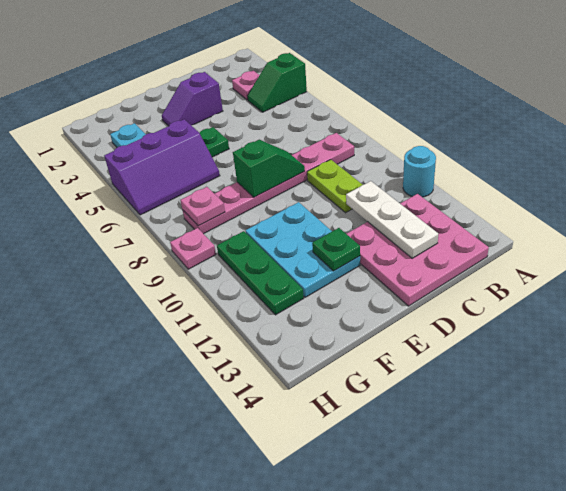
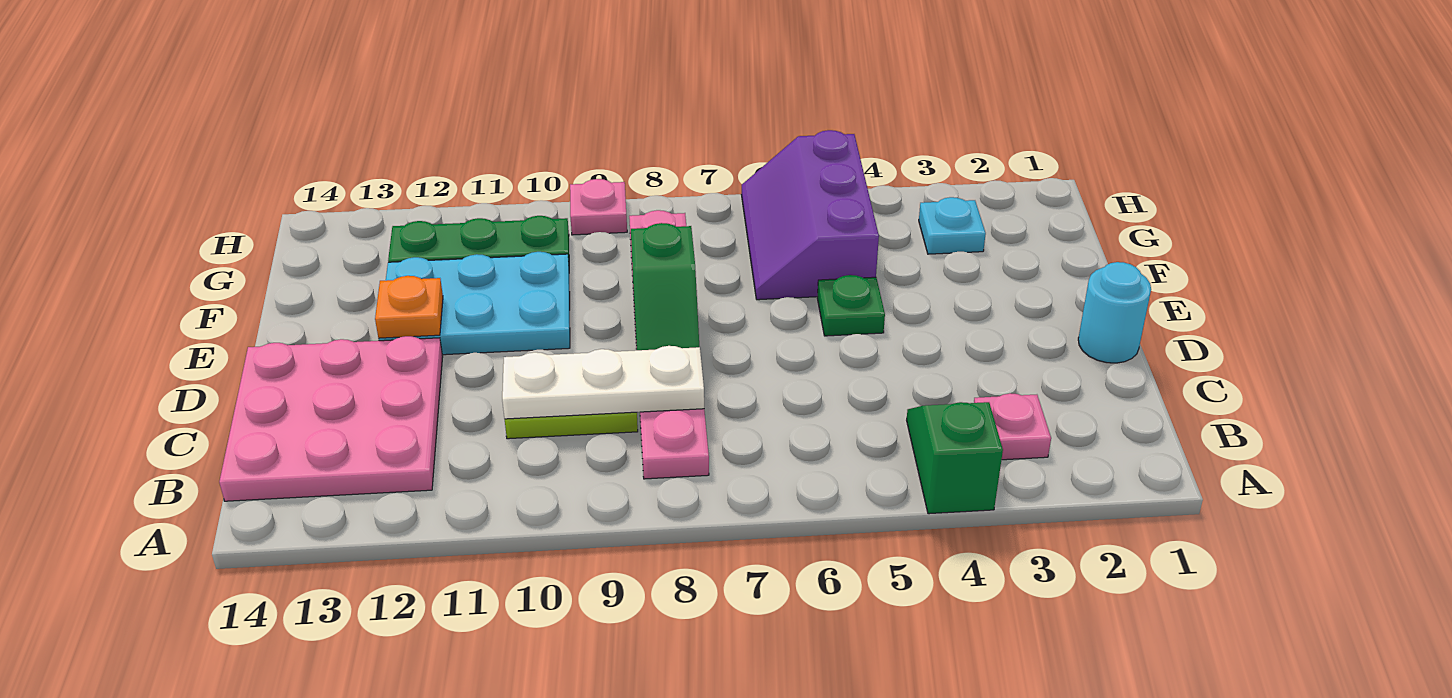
cyan round brick A11 level 1 -> cyan round brick D1 level 1
white plate C11:C13 level 2 -> white plate C8:C10 level 2
purple slope D3:E3 level 1 top D -> none
green plate E12 level 2 -> orange plate E12 level 2
pink plate G8 level 2 -> none

